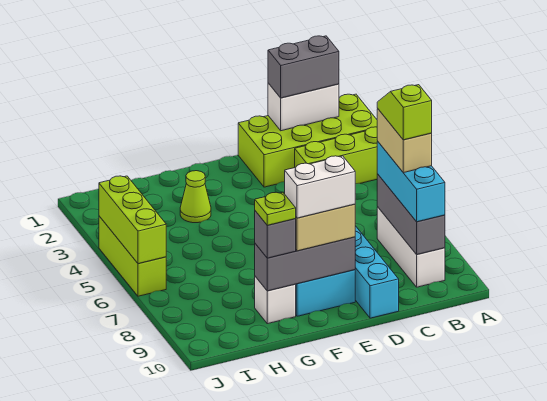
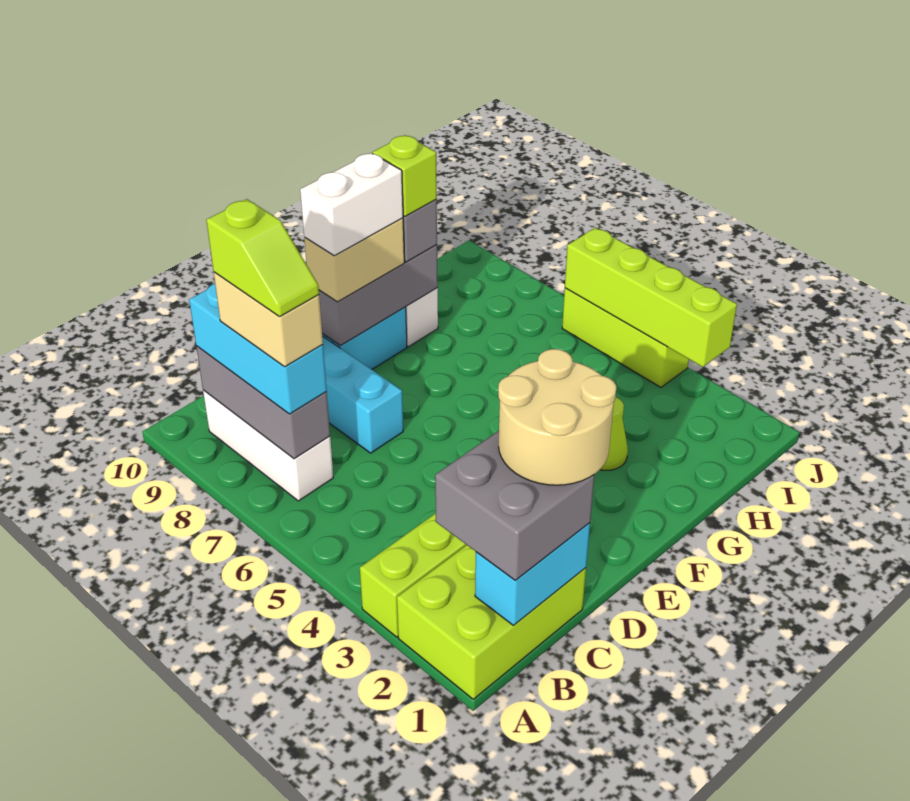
lime brick A1:D2 level 1 -> lime brick A1:C2 level 1
white brick B1:C1 level 2 -> cyan brick B1:C1 level 2
grey brick B1:C1 level 3 -> grey brick B1:C2 level 3
none -> tan round brick C1:D2 level 4
lime plate G9 level 4 -> lime brick G9 level 4
lime brick J4:J6 level 2 -> lime brick J3:J6 level 2

